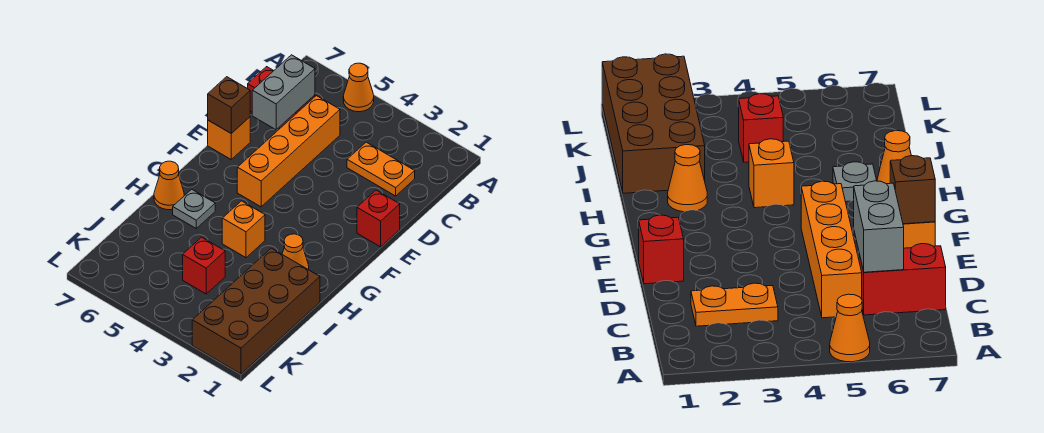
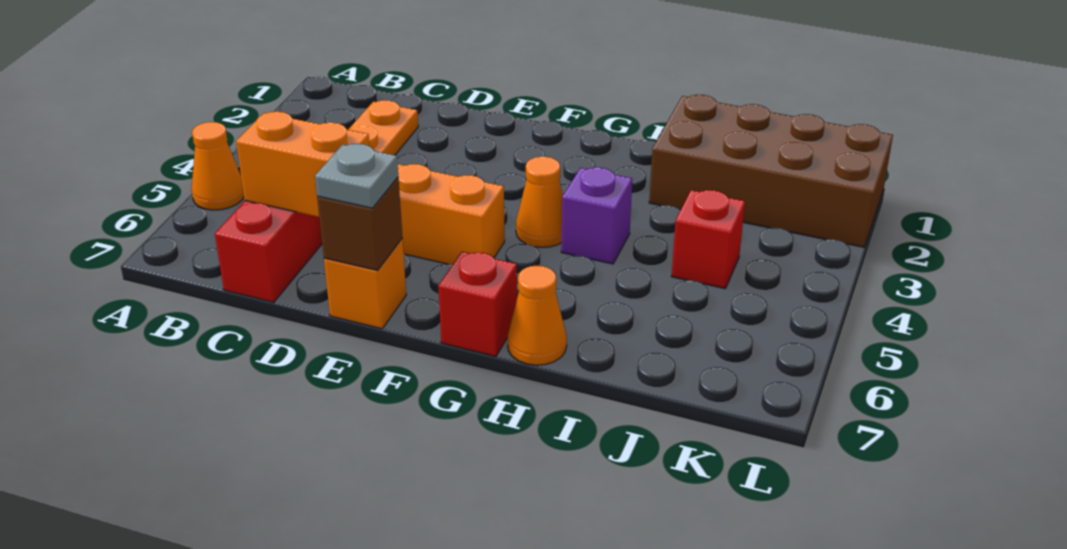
grey brick C6:D6 level 2 -> orange brick C6:D6 level 2
red brick E1 level 1 -> red brick G7 level 1
orange cone H2 level 1 -> orange cone G4 level 1
orange brick H4 level 1 -> purple brick H4 level 1
grey plate H6 level 1 -> grey plate E7 level 3

